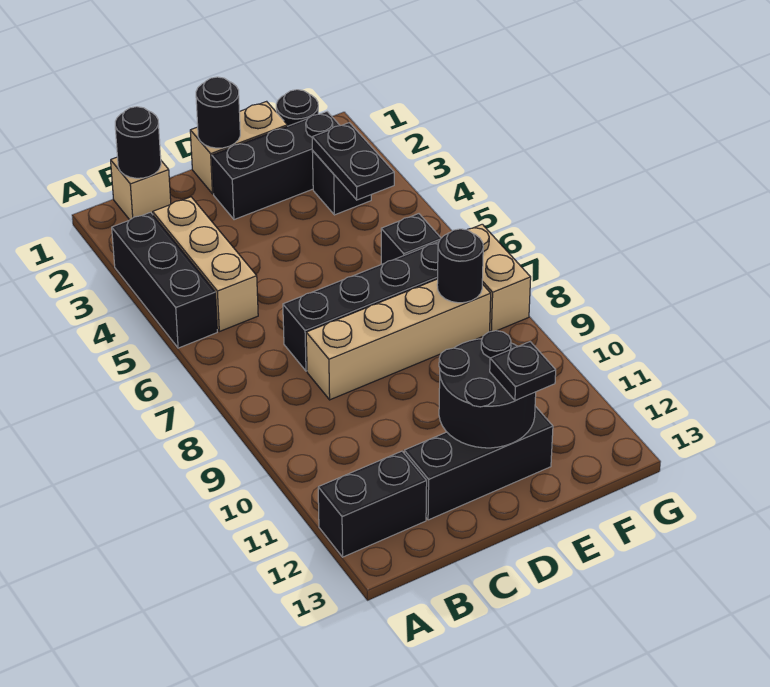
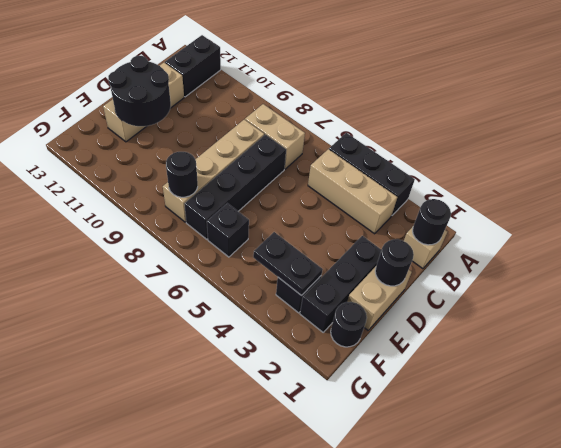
black brick C12:E12 level 1 -> tan brick C12:E12 level 1
black plate E12 level 3 -> none
tan brick G7:G8 level 1 -> tan brick B7:B8 level 1

